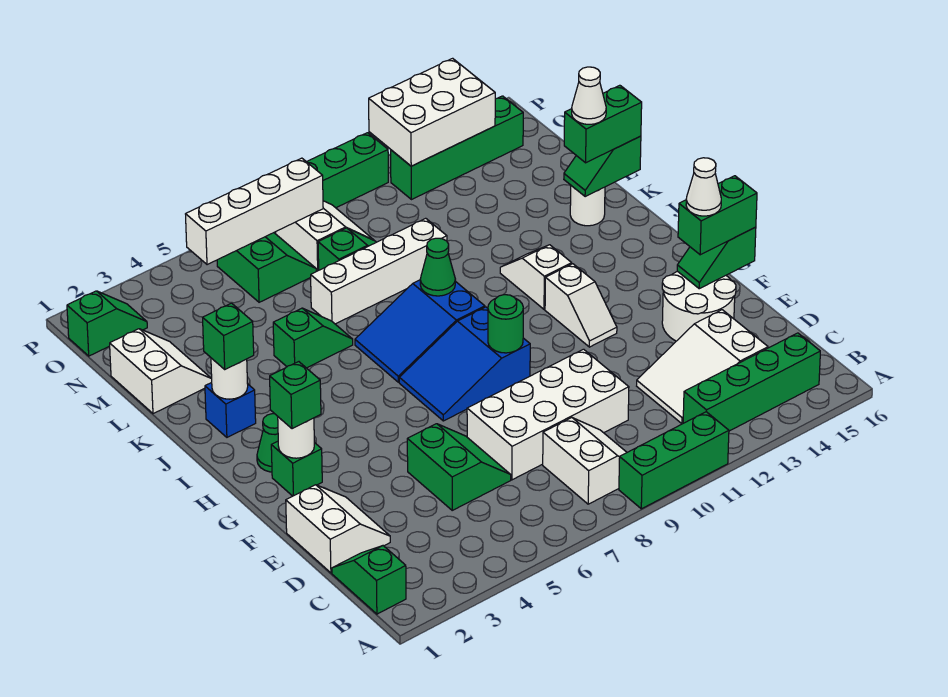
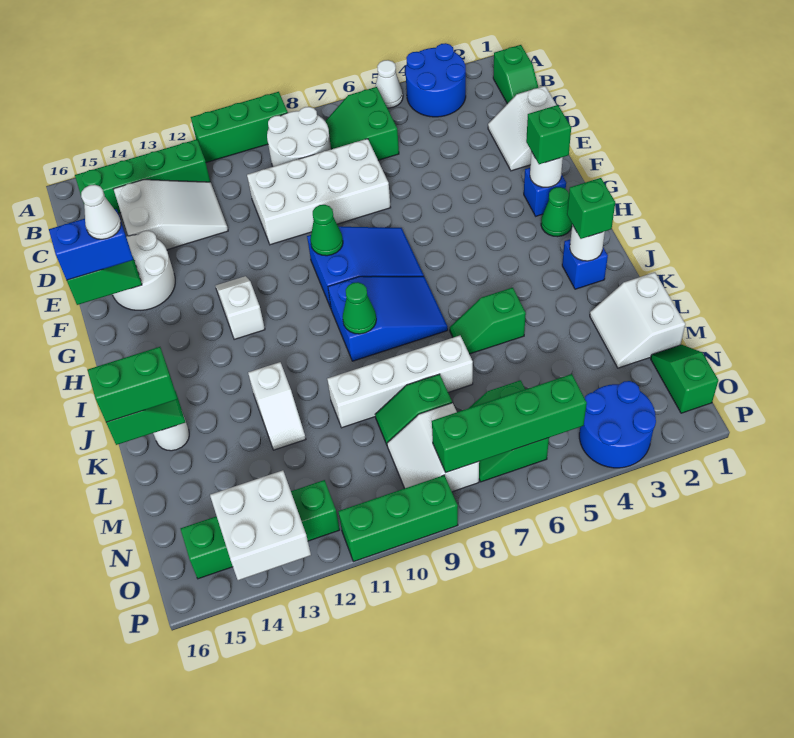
none -> blue round brick A3:B4 level 1
white slope B8:C9 level 1 top 8 -> white round brick B8:C9 level 1
green slope D5:E6 level 1 top 5 -> green slope B6:C7 level 1 top 6
green brick F15:F16 level 3 -> blue brick F15:F16 level 3
green brick G2 level 1 -> blue brick G2 level 1
green round brick G9 level 2 -> green cone G9 level 2
white slope I12:J12 level 1 top I -> white slope K12:L12 level 1 top K
white cone K15 level 4 -> white cone A5 level 1
green slope O1:O2 level 1 top 1 -> green slope N1:O1 level 1 top O
none -> blue round brick O3:P4 level 1
white brick O5:O8 level 2 -> green brick O5:O8 level 2
white brick O12:P14 level 2 -> white brick O13:P14 level 2

